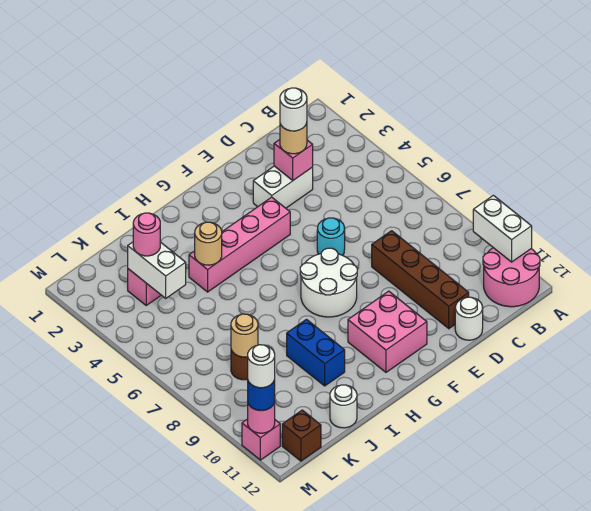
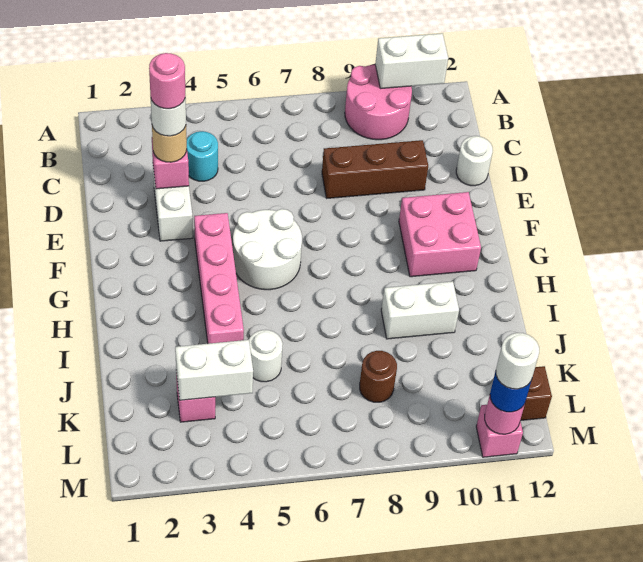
pink round brick A11:B12 level 1 -> pink round brick A9:B10 level 1
brown brick D8:D11 level 1 -> brown brick D8:D10 level 1
cyan round brick E6 level 1 -> cyan round brick C4 level 1
white round brick F7:G8 level 1 -> white round brick F5:G6 level 1
tan round brick I4 level 2 -> none
blue brick I9:I10 level 1 -> white brick I9:I10 level 1
white round brick J12 level 1 -> white round brick J5 level 1
pink round brick K3 level 3 -> pink round brick D3 level 5
tan round brick K8 level 2 -> none

